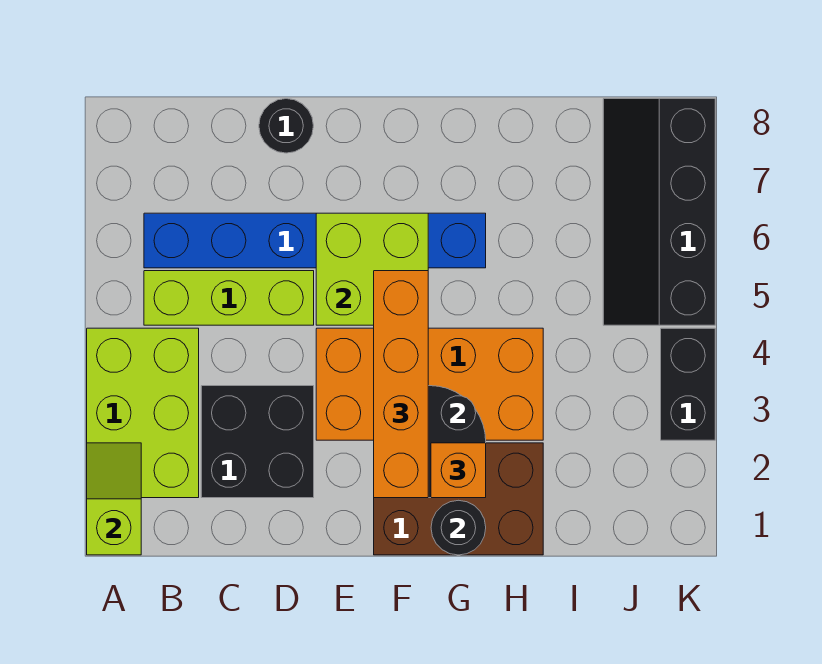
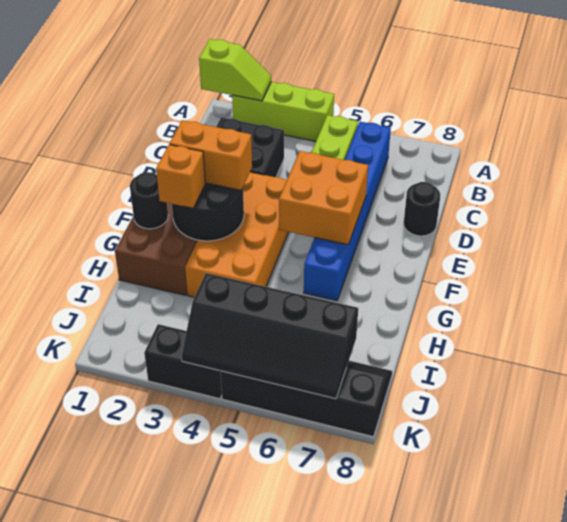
lime brick A2:B4 level 1 -> lime brick A2:A4 level 1
lime brick E5:F6 level 2 -> orange brick E5:F6 level 2
orange brick F2:F5 level 3 -> orange brick F2:F3 level 3
none -> black slope J4:K7 level 2 top J

